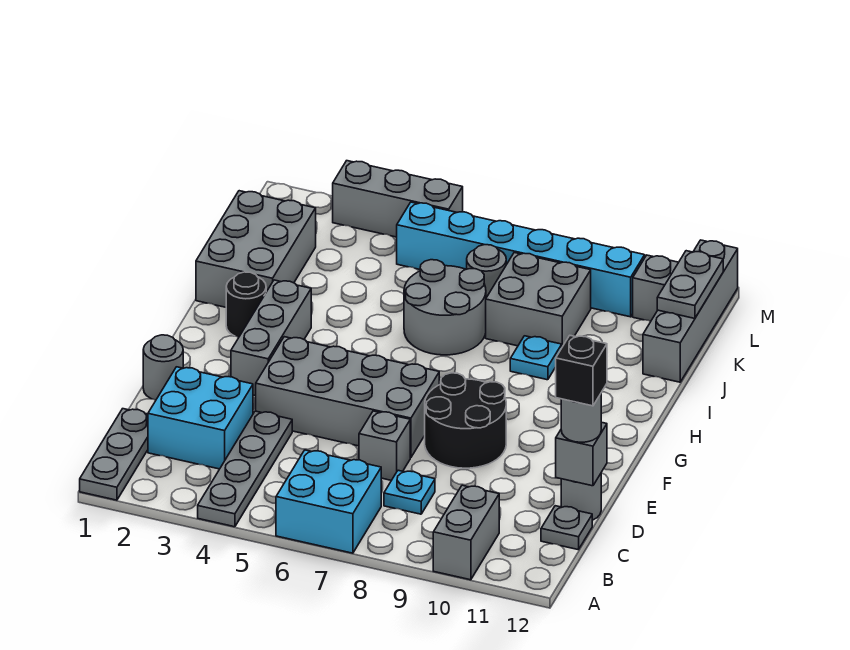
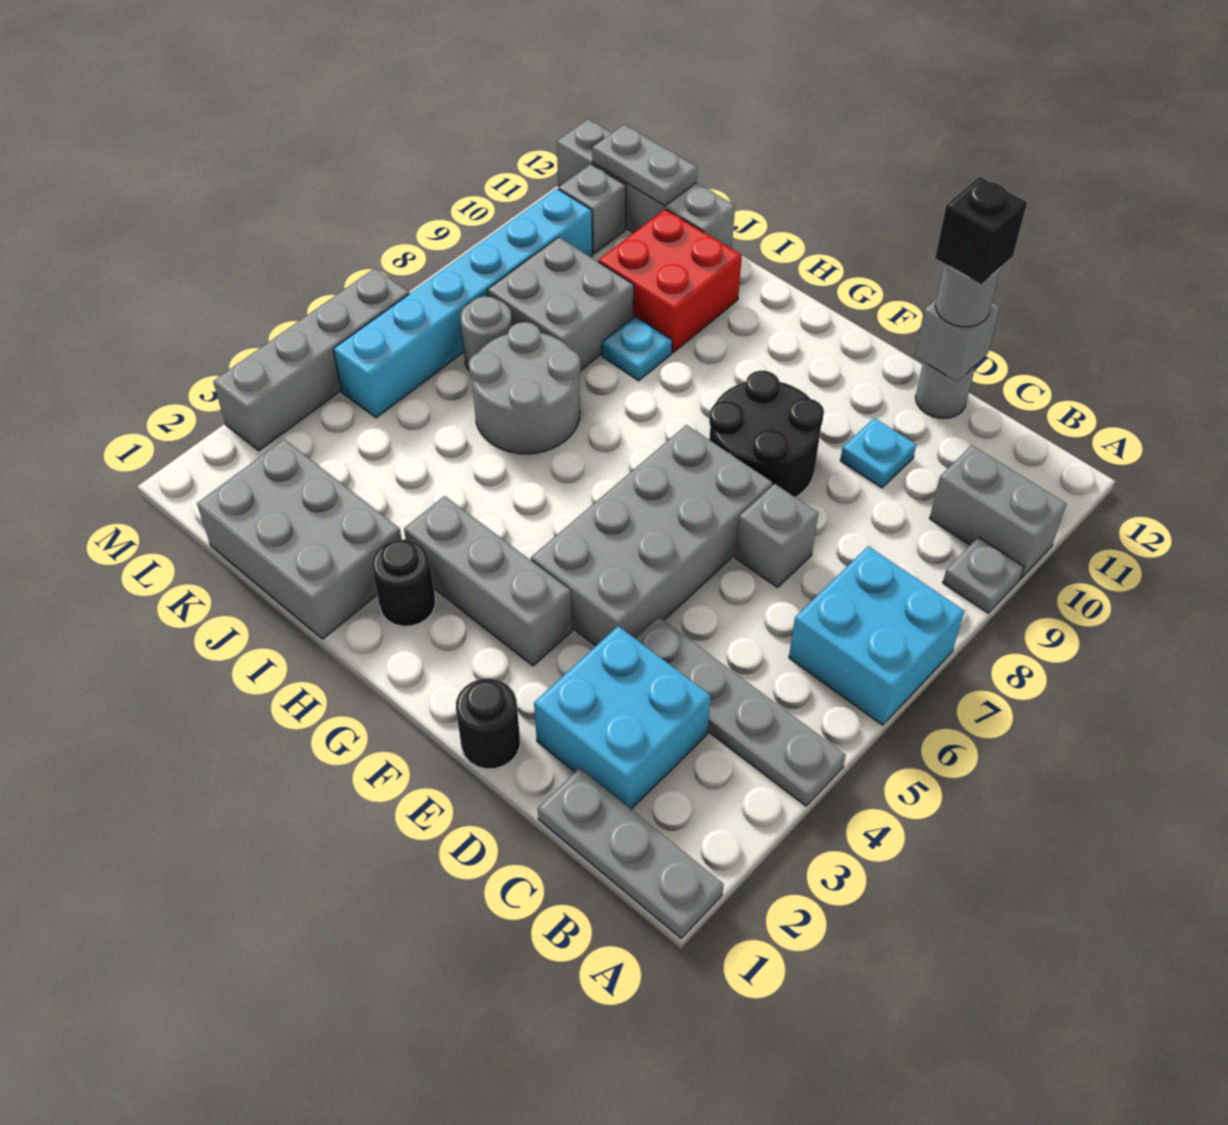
cyan plate C8 level 1 -> cyan plate D10 level 1
grey plate C12 level 1 -> grey plate A9 level 1
grey round brick E1 level 1 -> black round brick E1 level 1
none -> red brick I10:J11 level 1
grey brick M3:M5 level 1 -> grey brick M3:M6 level 1

